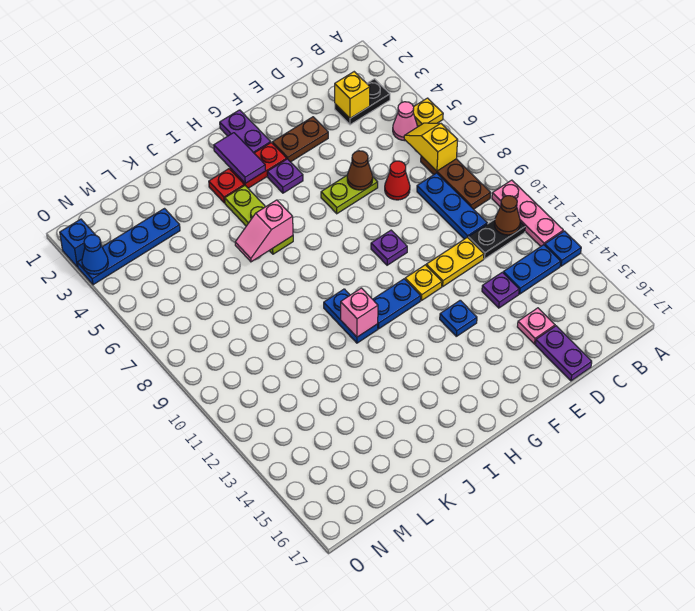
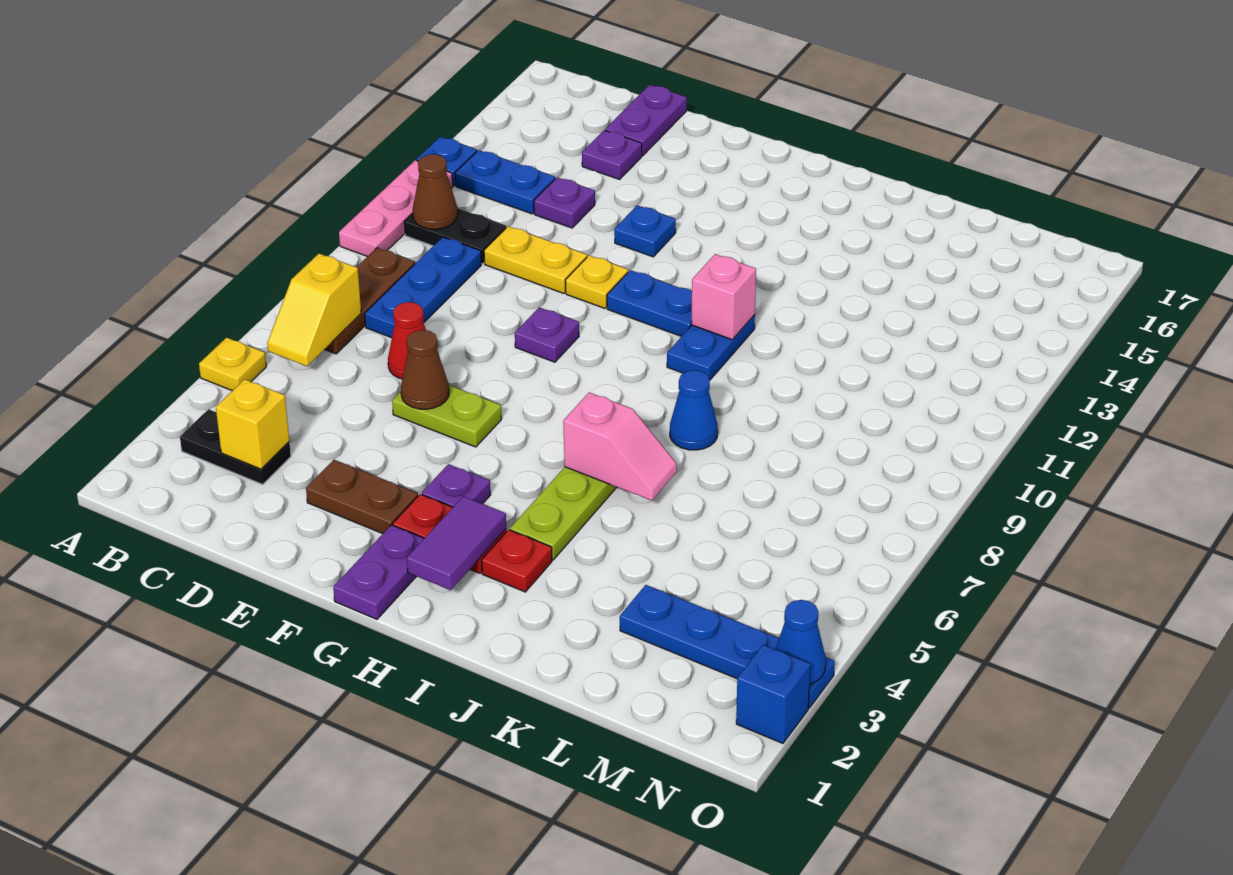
pink cone B5 level 1 -> none
pink plate D15 level 1 -> purple plate D15 level 1
none -> blue cone J8 level 1

